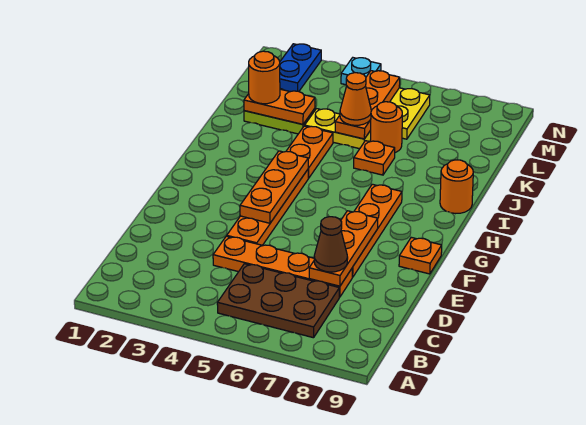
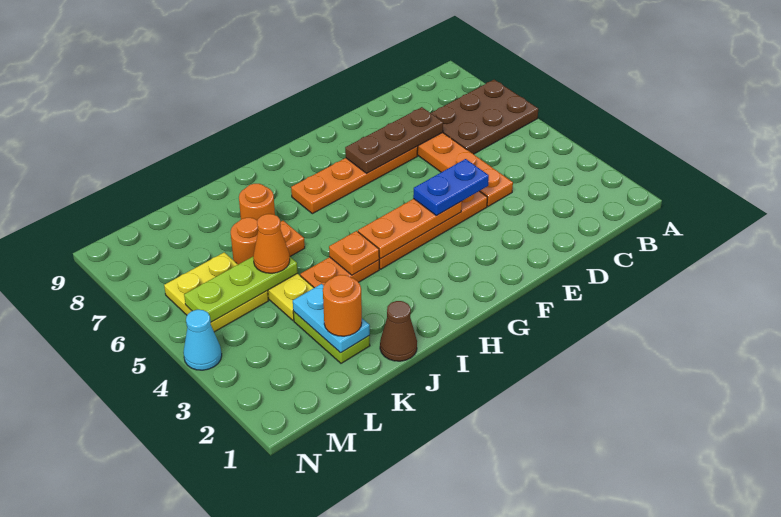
brown plate B5:C7 level 1 -> brown plate A6:C7 level 1
orange plate D7:F7 level 2 -> brown plate D7:F7 level 2
brown cone D7 level 3 -> brown cone J1 level 1
orange plate F9 level 1 -> orange plate I4 level 2
orange round brick I9 level 1 -> orange round brick J7 level 1
orange plate K2:K3 level 2 -> cyan plate K2:K3 level 2
orange plate K5:M5 level 2 -> lime plate K5:M5 level 2
blue plate M2:N2 level 1 -> blue plate E4:F4 level 3
cyan plate N4 level 1 -> cyan cone N4 level 1

